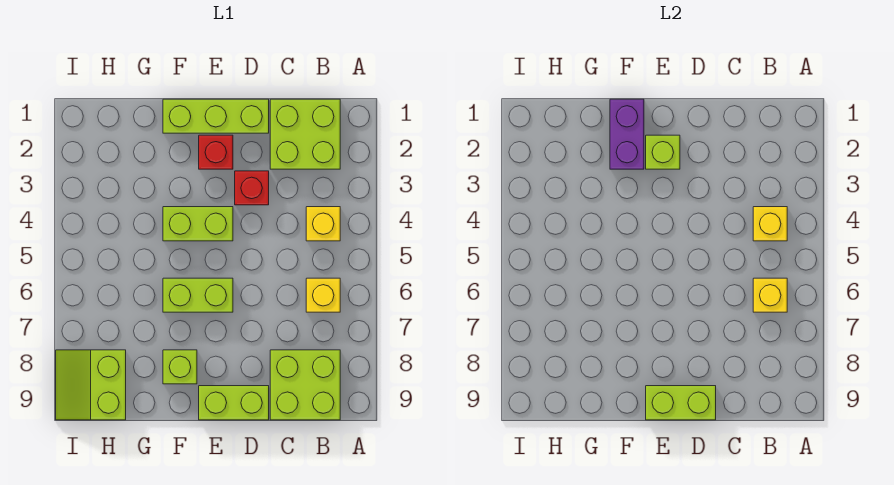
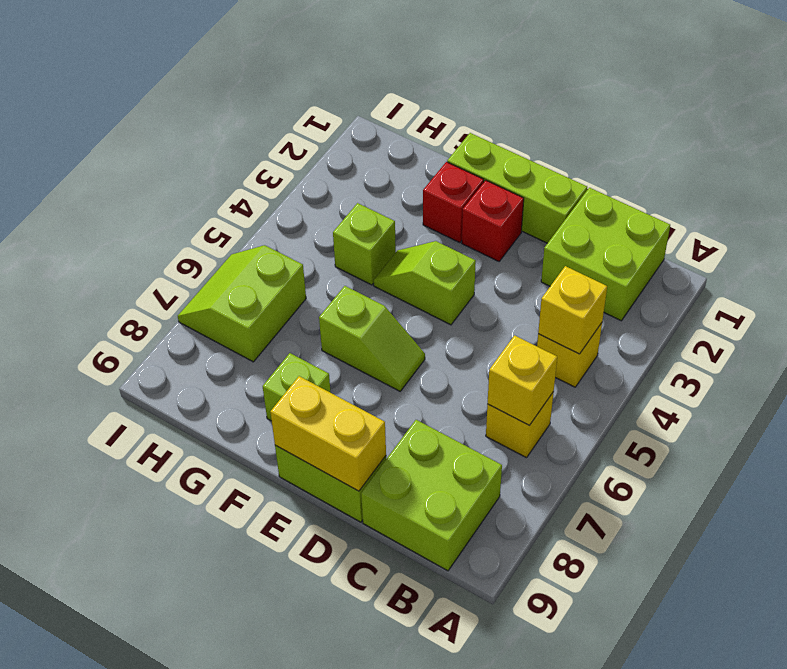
red brick D3 level 1 -> red brick F2 level 1
lime brick D9:E9 level 2 -> yellow brick D9:E9 level 2
lime brick E2 level 2 -> lime brick G4 level 1
lime brick E4:F4 level 1 -> lime slope E4:F4 level 1 top E
lime brick E6:F6 level 1 -> lime slope E6:F6 level 1 top F
purple brick F1:F2 level 2 -> none
lime slope H8:I9 level 1 top H -> lime slope H6:I7 level 1 top H

